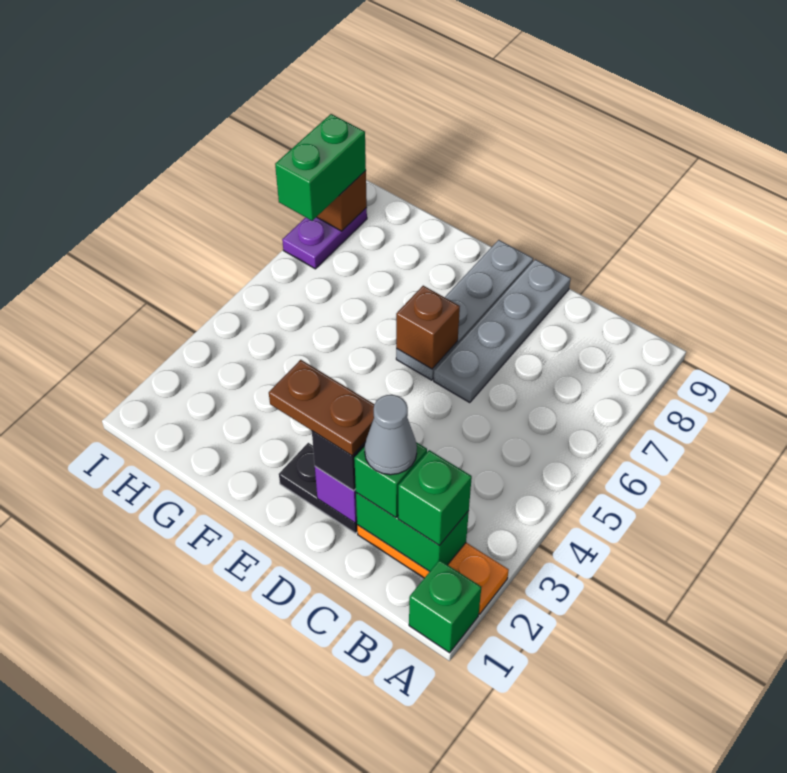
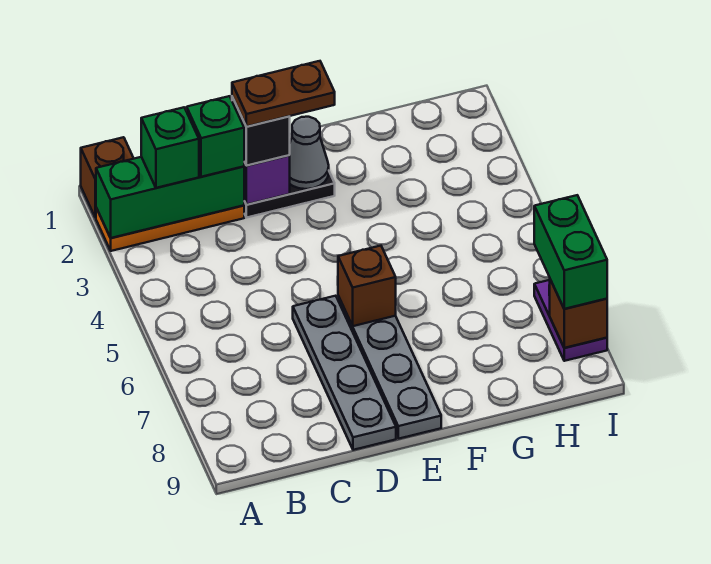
green brick A1 level 1 -> brown brick A1 level 1
green brick B2:C2 level 2 -> green brick A2:C2 level 2
grey cone C2 level 4 -> grey cone E2 level 2

